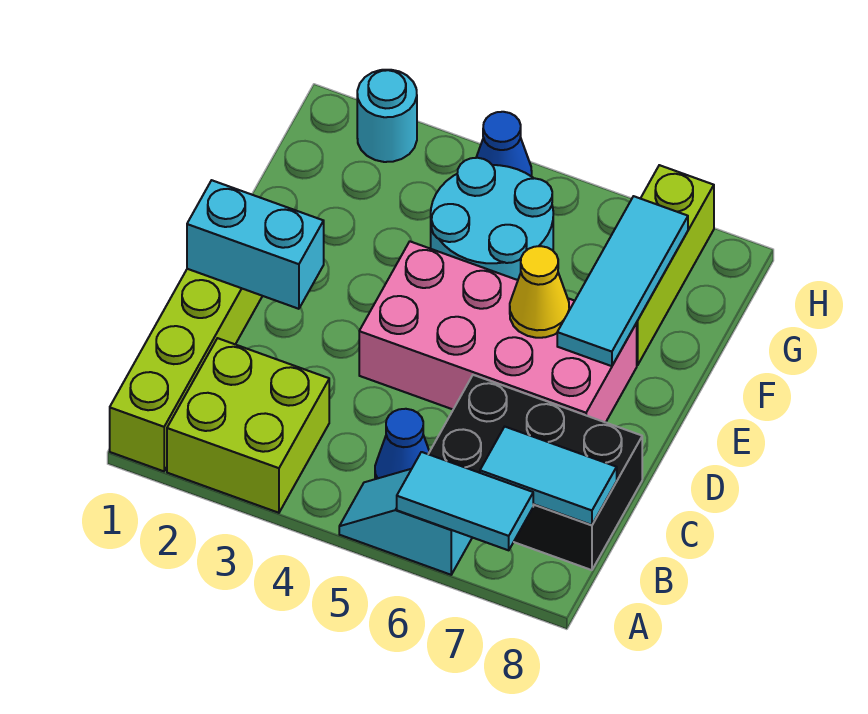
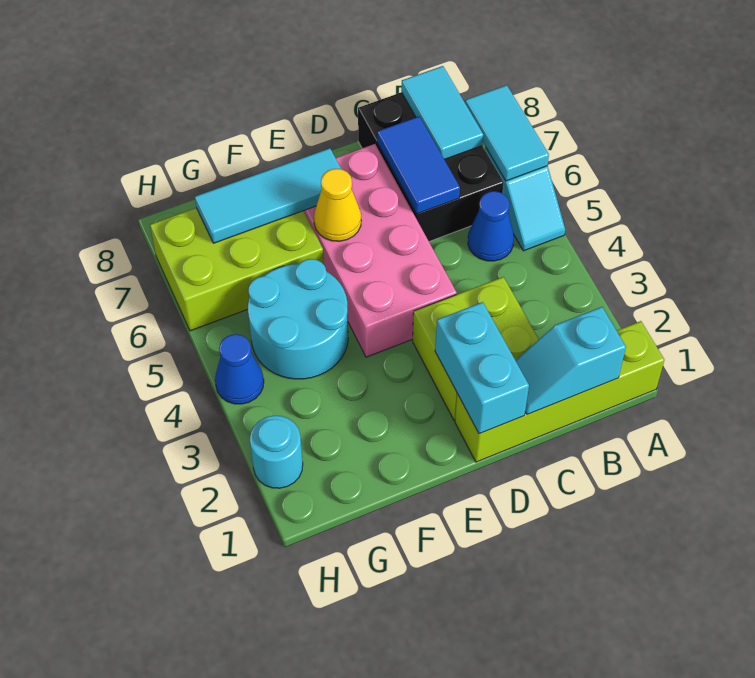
lime brick A2:B3 level 1 -> lime brick C2:D3 level 1
none -> cyan slope B1:C1 level 2 top B
none -> blue tile C6:C7 level 2
lime brick F7:H7 level 1 -> lime brick F6:H7 level 1

